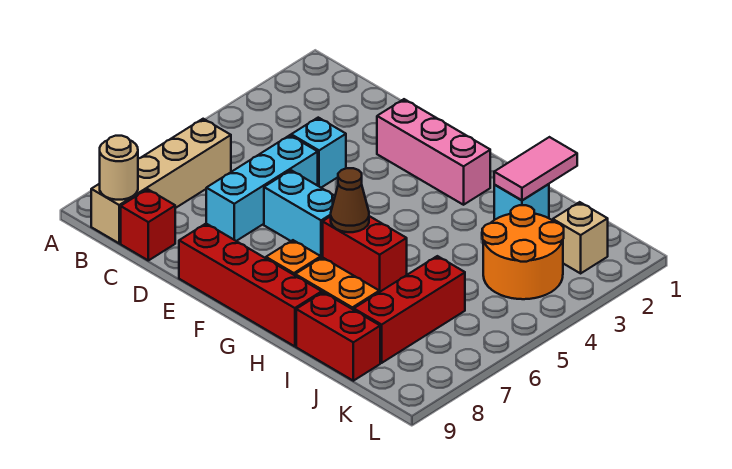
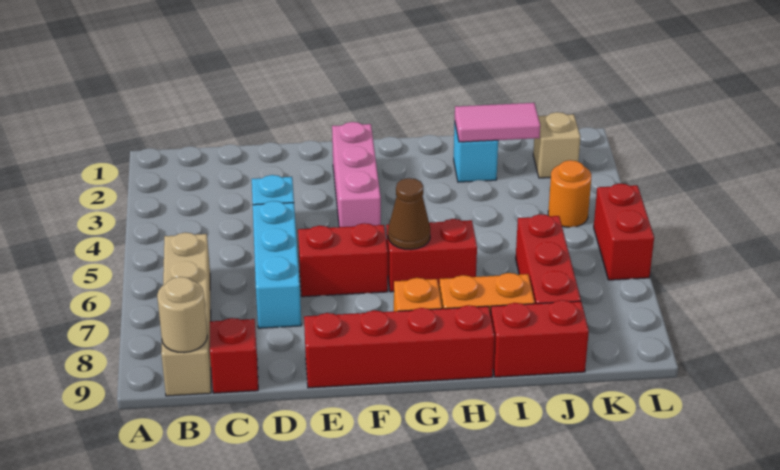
pink brick E2:G2 level 1 -> pink brick F2:F4 level 1
cyan brick E6:F6 level 1 -> red brick E6:F6 level 1
pink tile I1:I2 level 2 -> pink tile I2:J2 level 2
orange round brick J3:K4 level 1 -> orange round brick K4 level 1
none -> red brick L5:L6 level 1

